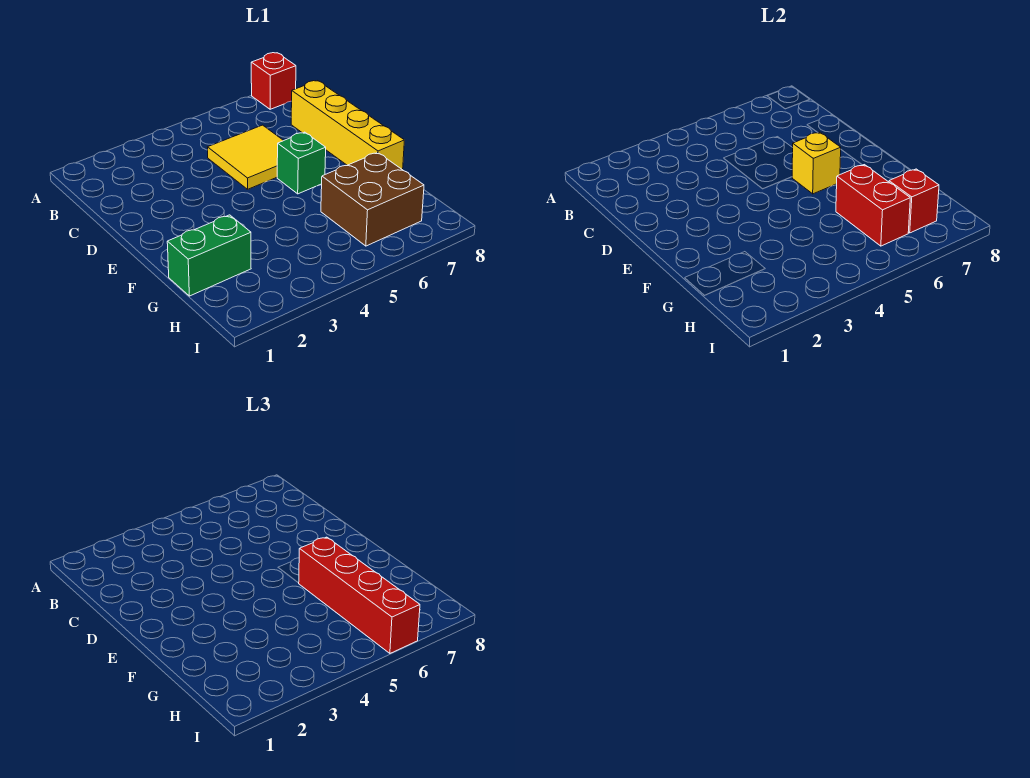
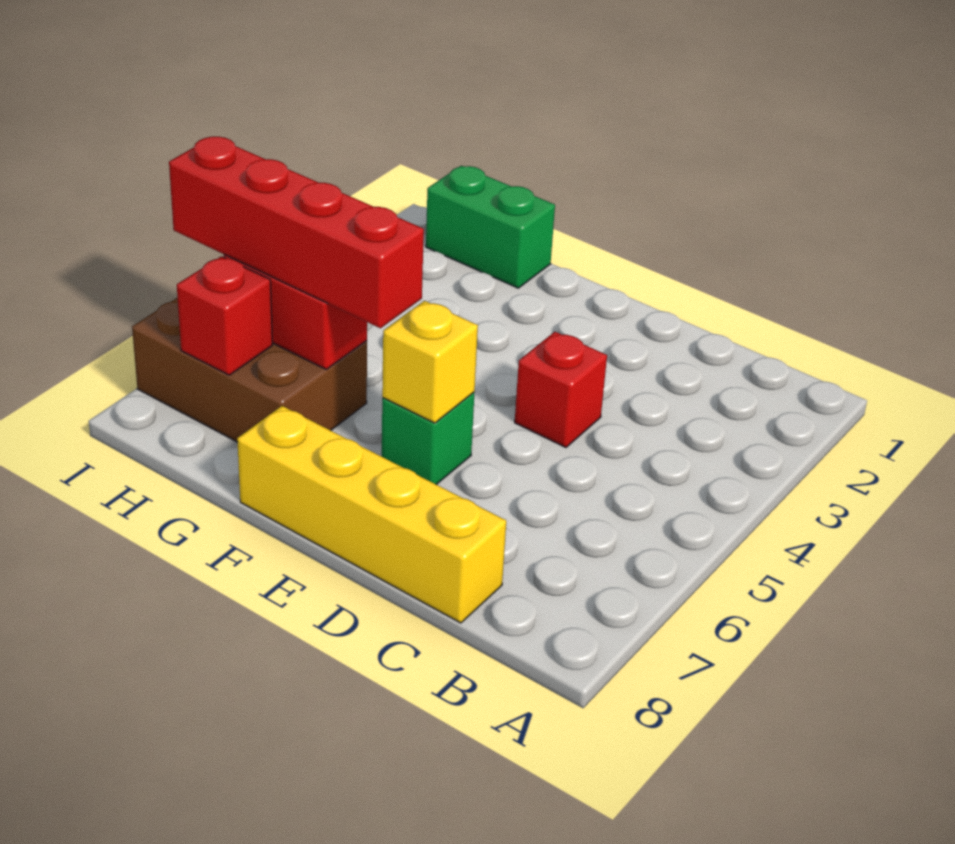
red brick A8 level 1 -> red brick D4 level 1
yellow tile C5:D6 level 1 -> none
green brick G1:G2 level 1 -> green brick G1:H1 level 1
brown brick G6:H7 level 1 -> brown brick G6:I7 level 1

